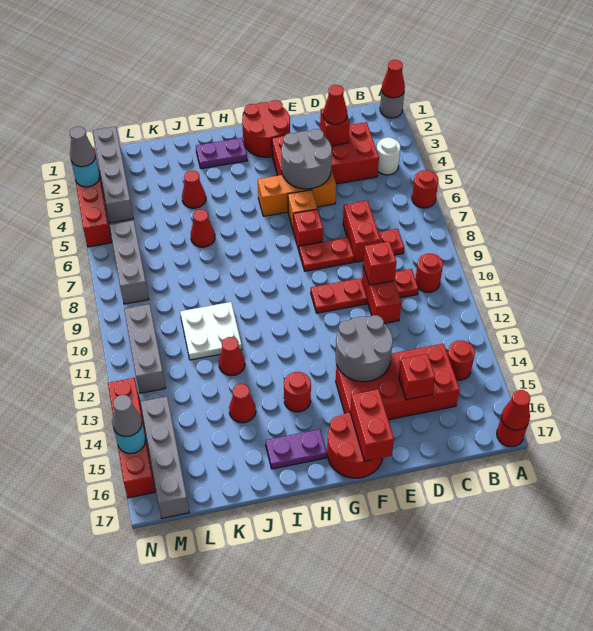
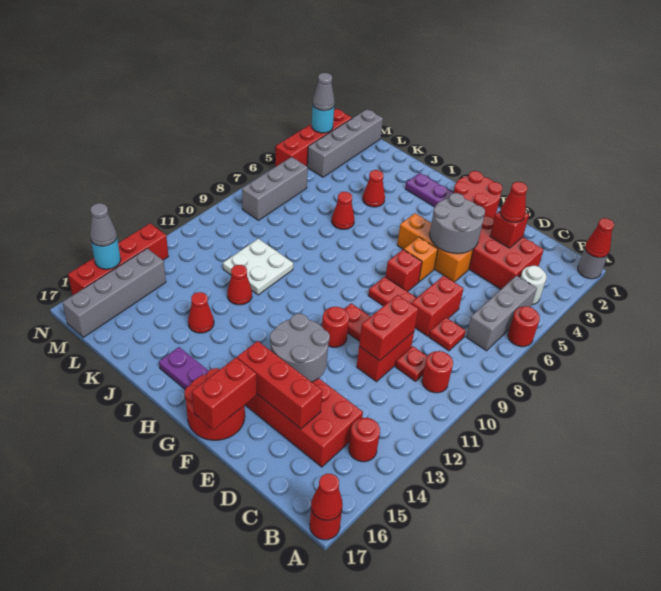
red brick D10 level 2 -> red brick D10:D11 level 2
red brick D15 level 2 -> red brick D15:F15 level 2
red round brick H14 level 1 -> red round brick F11 level 1
grey brick M10:M12 level 1 -> grey brick B5:B7 level 1

